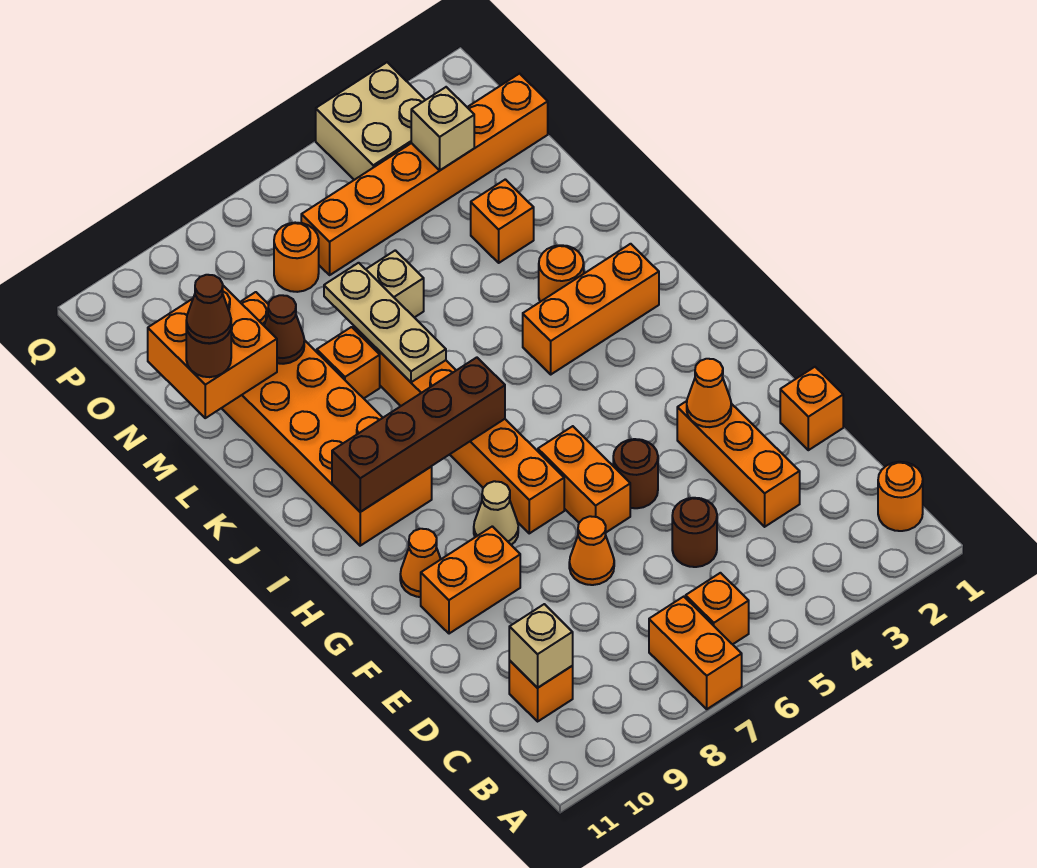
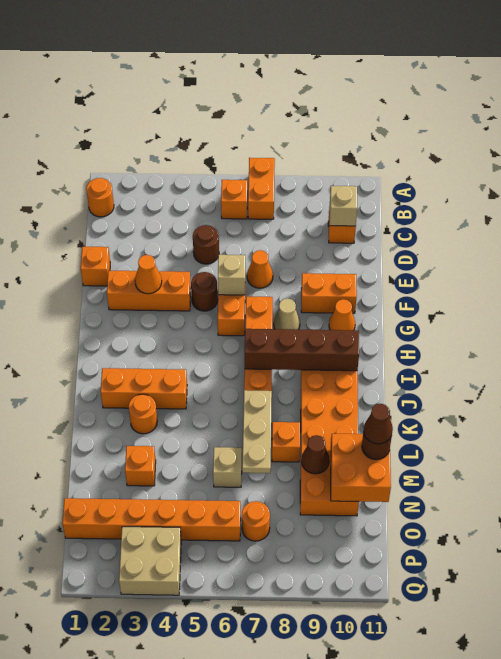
orange brick D3:F3 level 1 -> orange brick F2:F4 level 1
tan brick O3 level 2 -> tan brick F6 level 2

